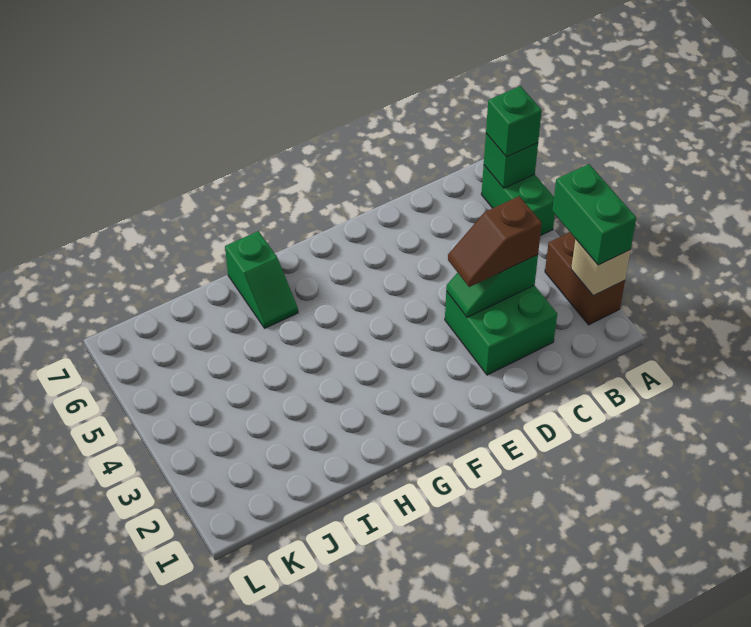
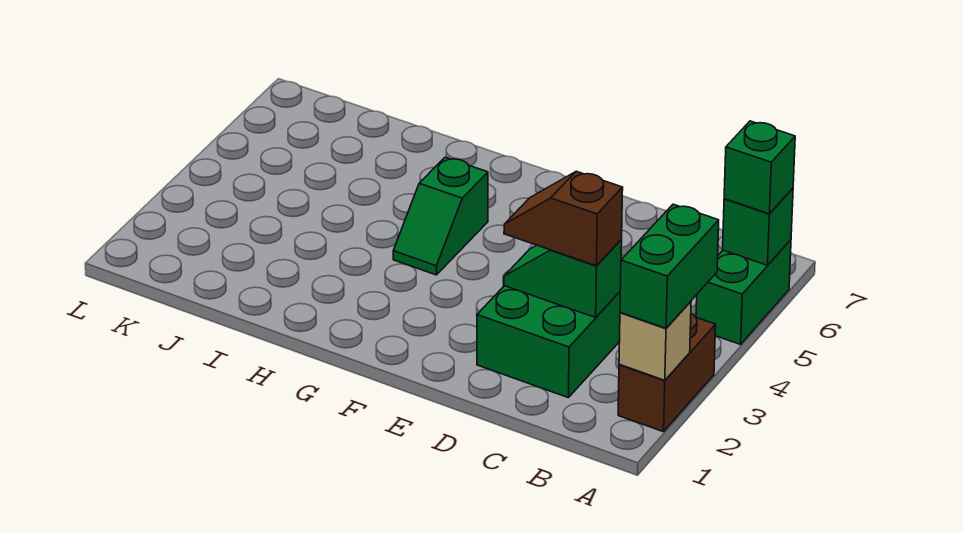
green slope H6:H7 level 1 top 7 -> green slope G4:G5 level 1 top 5

